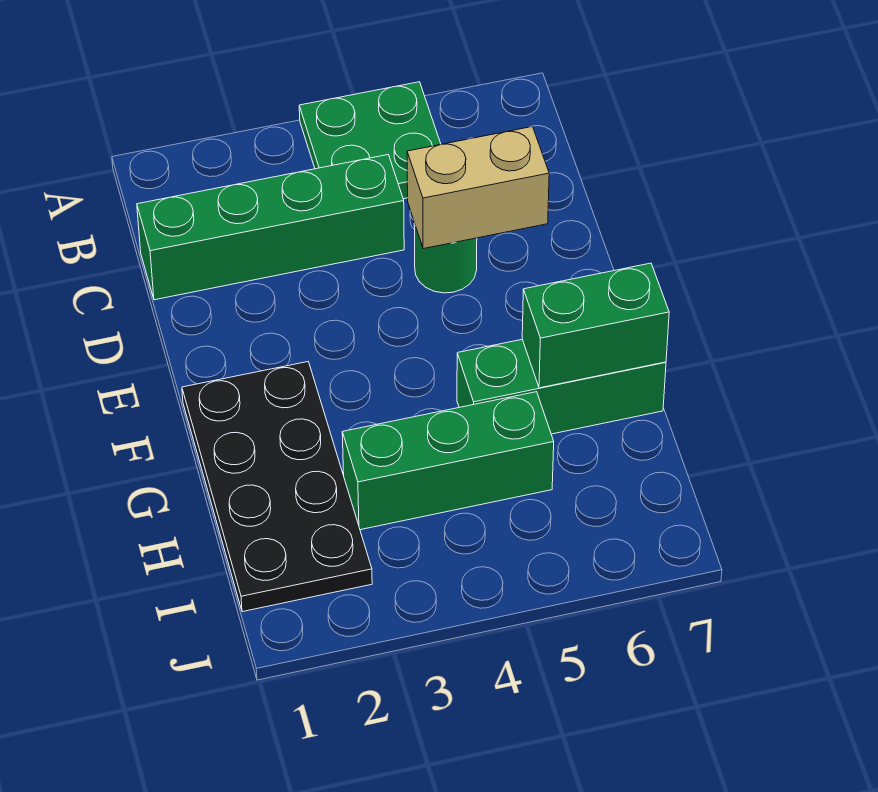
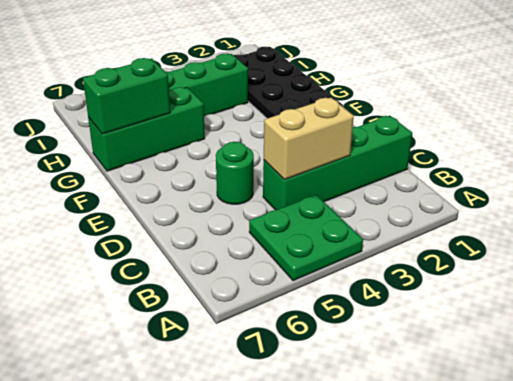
tan brick D5:D6 level 2 -> tan brick C3:C4 level 2

